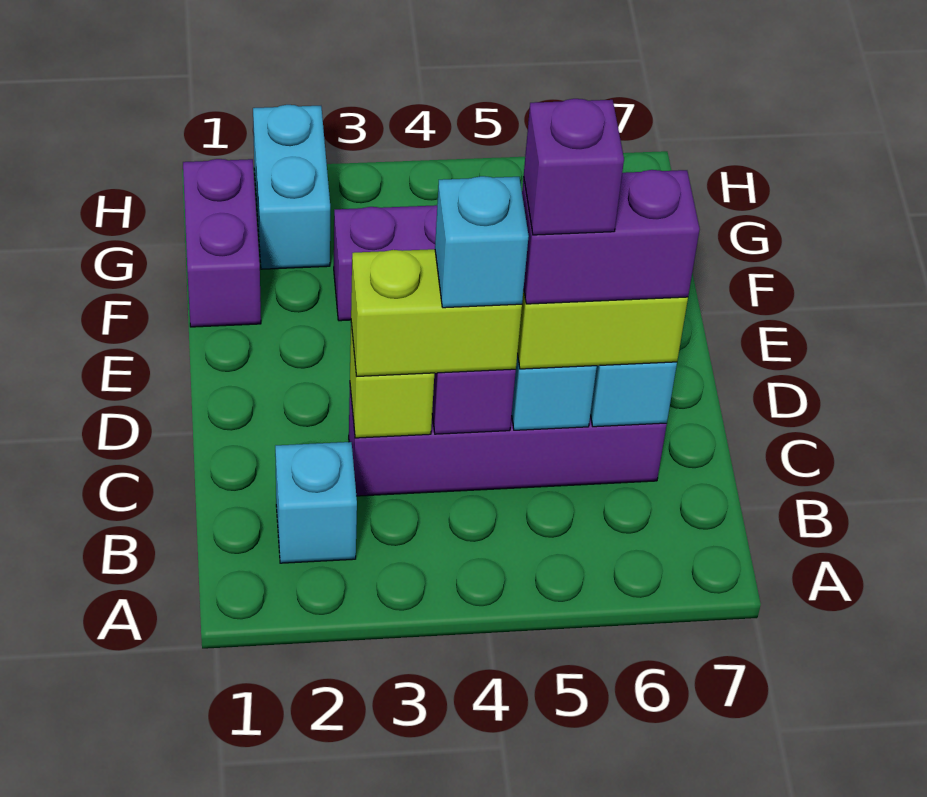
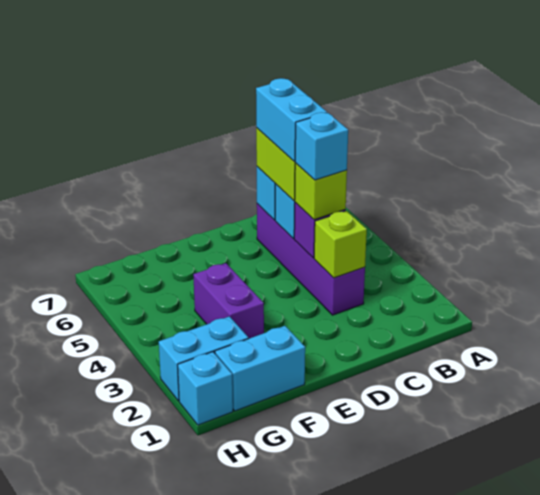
cyan brick B2 level 1 -> cyan brick H1 level 1
lime brick C3:C4 level 3 -> lime brick C4 level 3
purple brick C5:C6 level 4 -> cyan brick C5:C6 level 4
purple brick C5 level 5 -> none
purple brick F1:G1 level 1 -> cyan brick F1:G1 level 1

